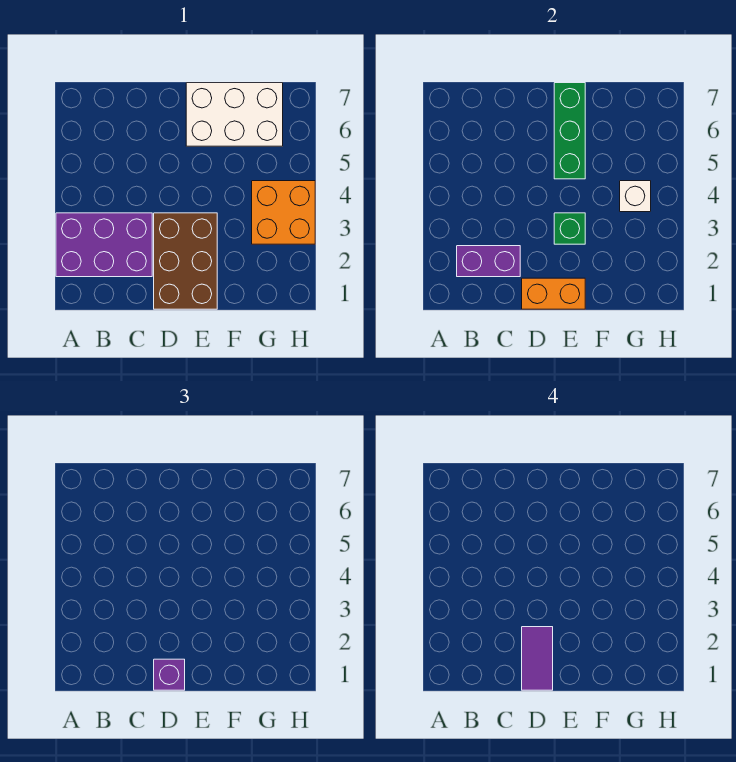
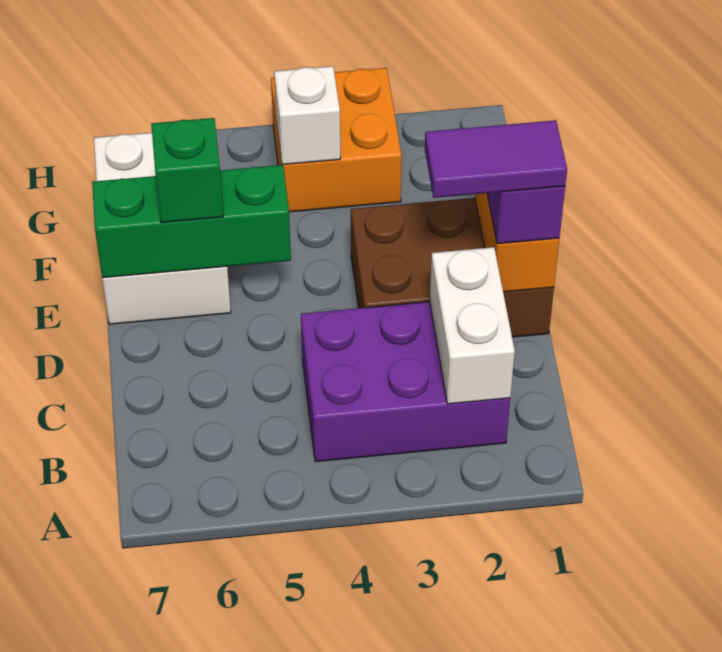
purple brick A2:C3 level 1 -> purple brick B2:C4 level 1
purple brick B2:C2 level 2 -> white brick B2:C2 level 2
green brick E3 level 2 -> green brick E6 level 3

